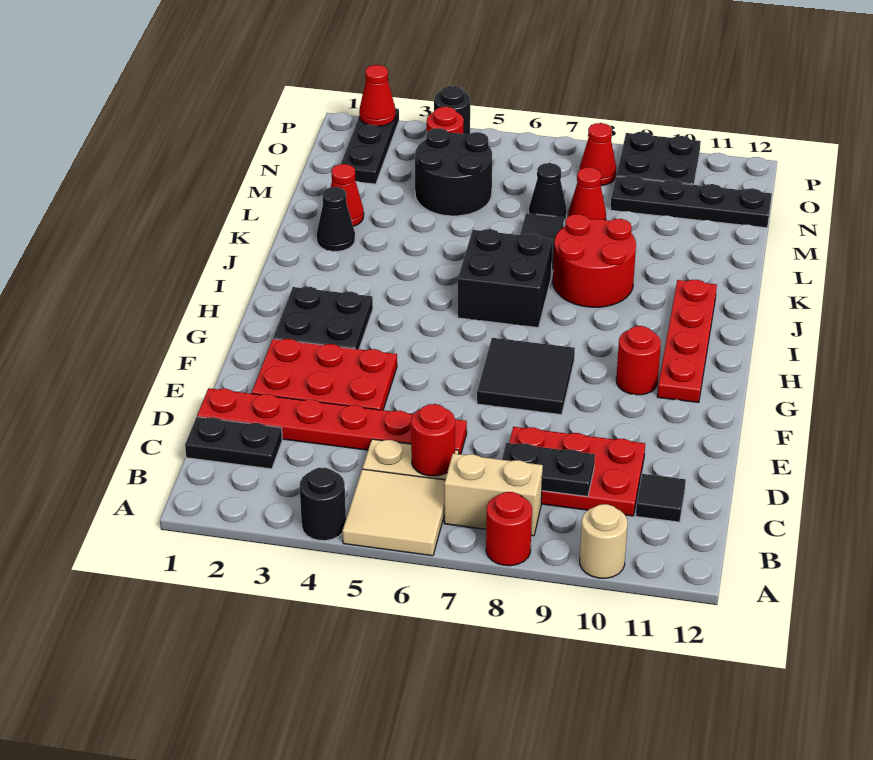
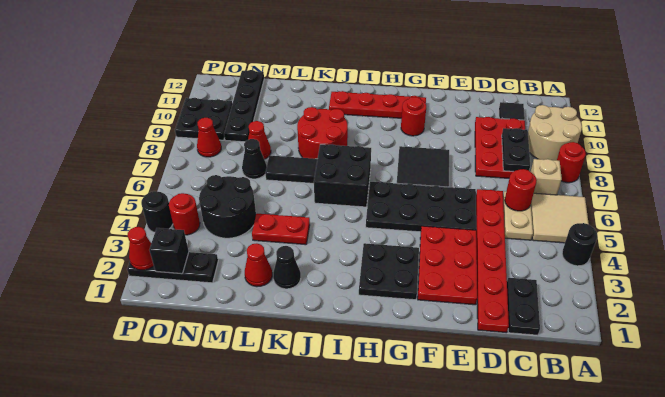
tan round brick A10 level 1 -> tan round brick A9:B10 level 1
tan brick B7:B8 level 1 -> tan brick B7 level 1
none -> black plate E5:H6 level 1
none -> red plate K4:L4 level 1
none -> black brick O2 level 2

